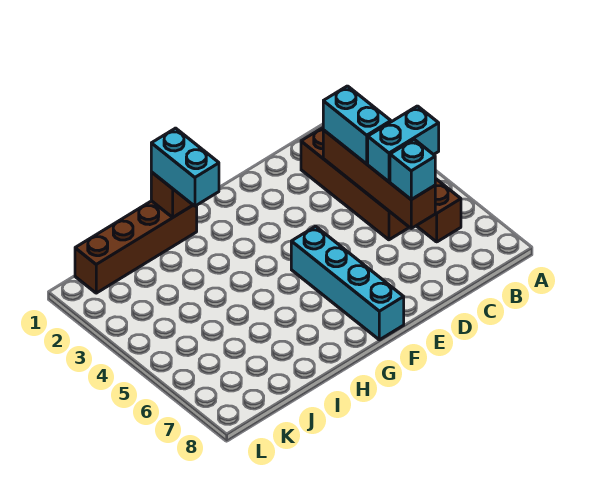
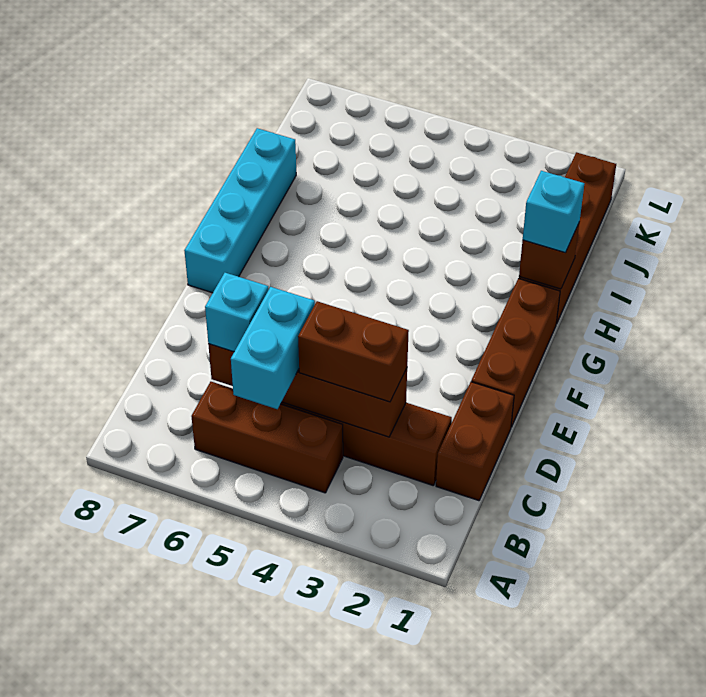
none -> brown brick C1:D1 level 1
cyan brick C3:C4 level 3 -> brown brick C3:C4 level 3
none -> brown brick E1:G1 level 1
cyan brick F5:F8 level 1 -> cyan brick F8:I8 level 1
cyan brick H1:H2 level 3 -> cyan brick H1 level 3

